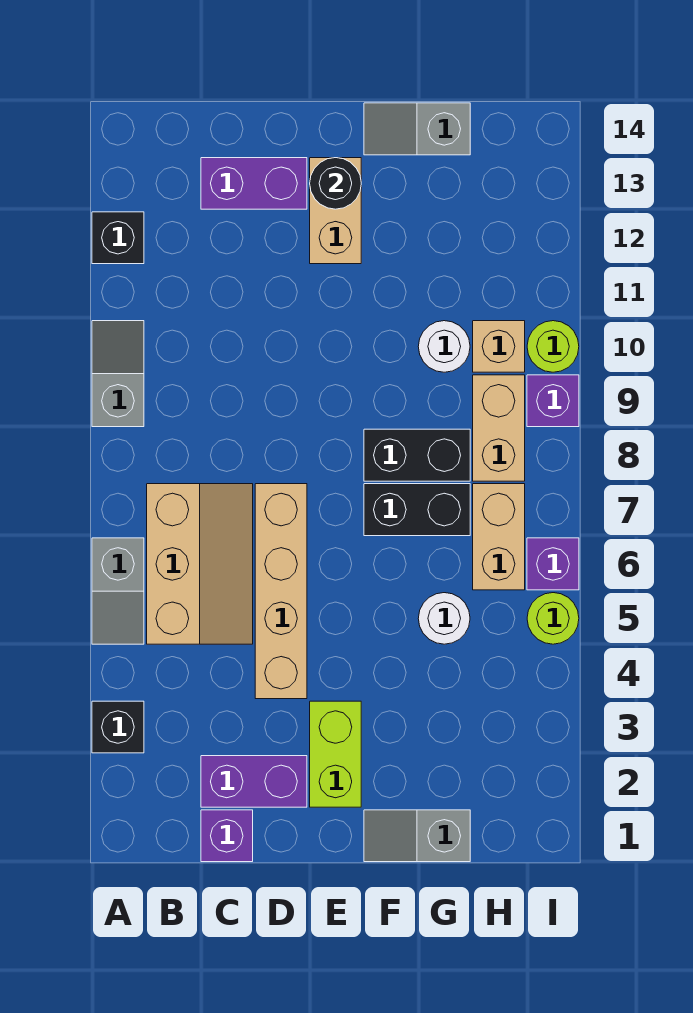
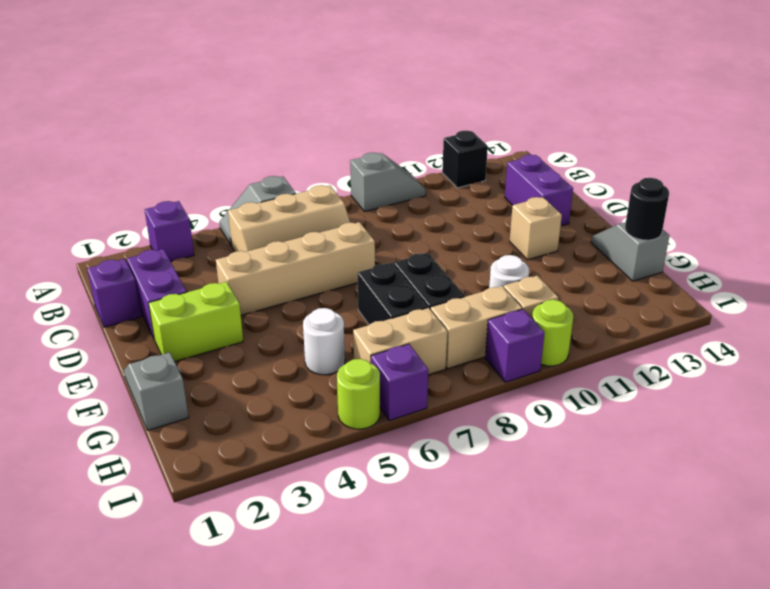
black brick A3 level 1 -> purple brick A3 level 1
tan brick E12:E13 level 1 -> tan brick E12 level 1
black round brick E13 level 2 -> black round brick G14 level 2

